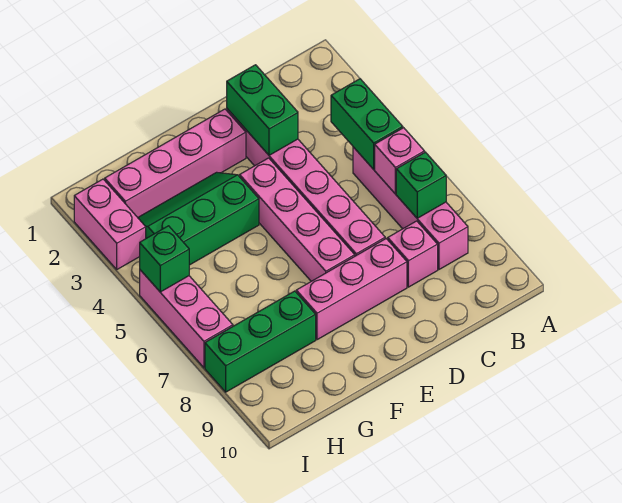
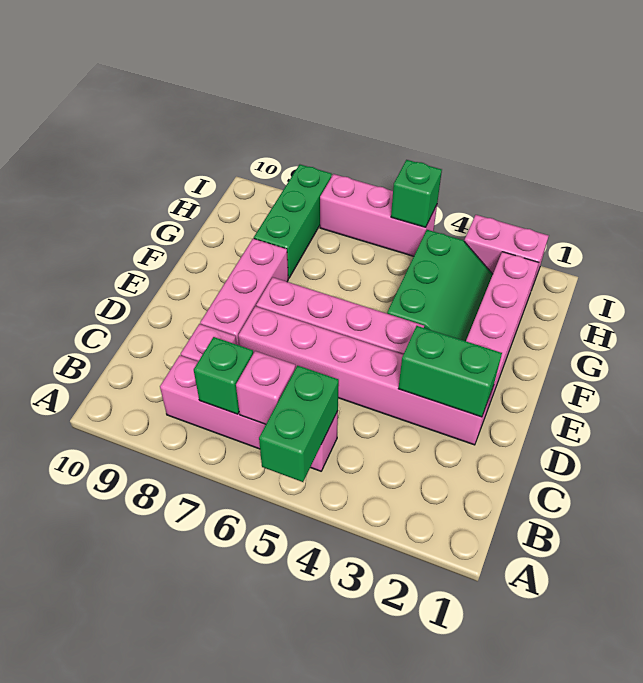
green brick B4:B5 level 2 -> green brick A5:B5 level 2

